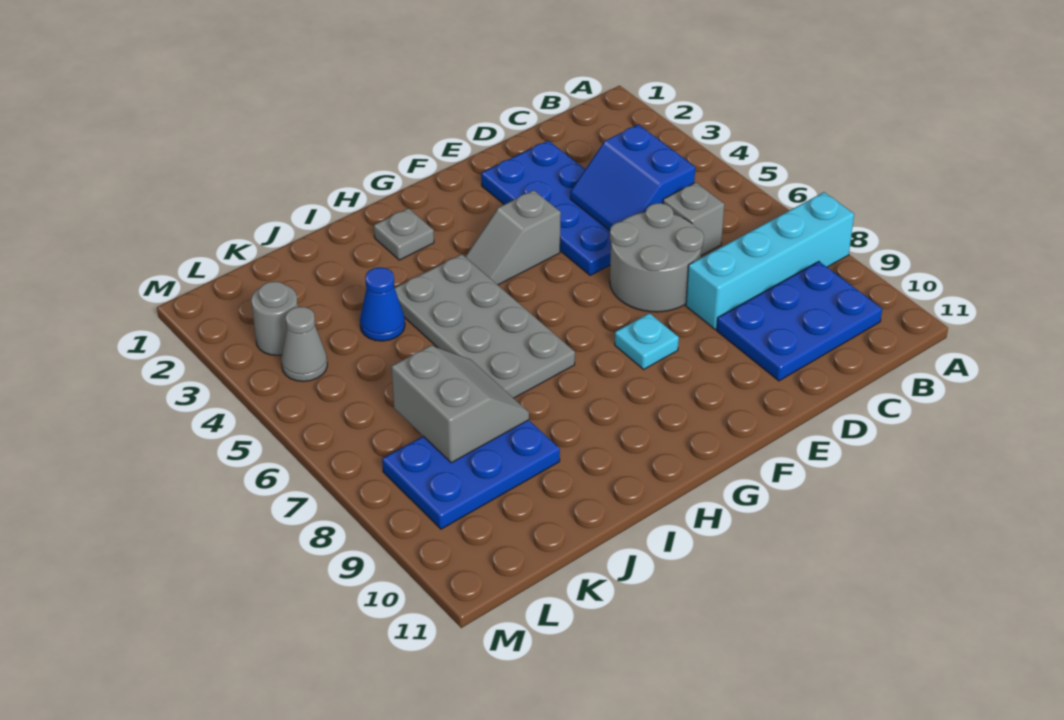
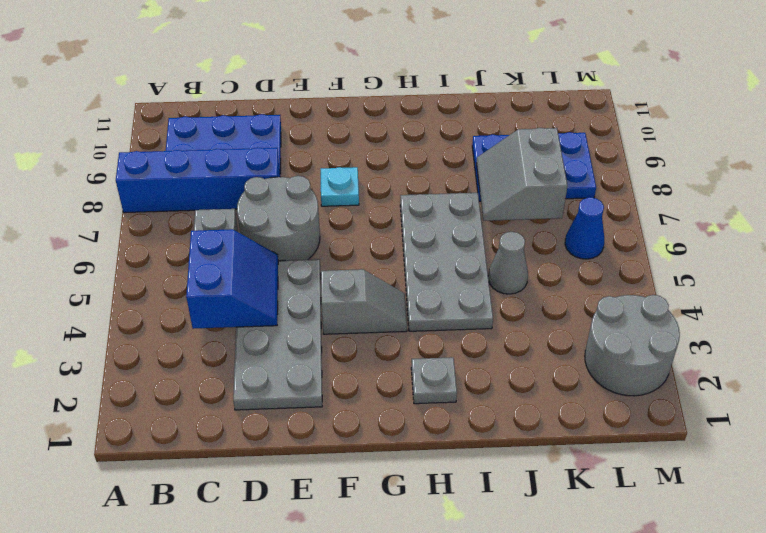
cyan brick A8:D8 level 1 -> blue brick A8:D8 level 1
blue plate D2:E5 level 1 -> grey plate D2:E5 level 1
blue cone J4 level 1 -> blue cone L6 level 1
grey round brick L3 level 1 -> grey round brick L2:M3 level 1
grey cone L4 level 1 -> grey cone J5 level 1

